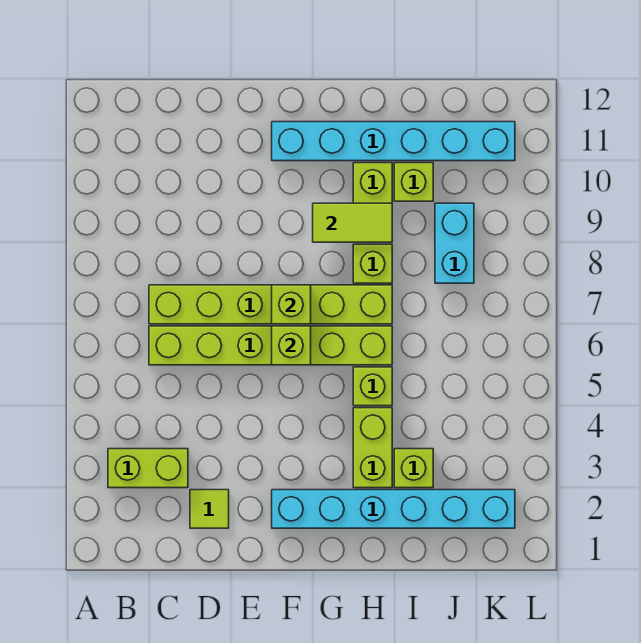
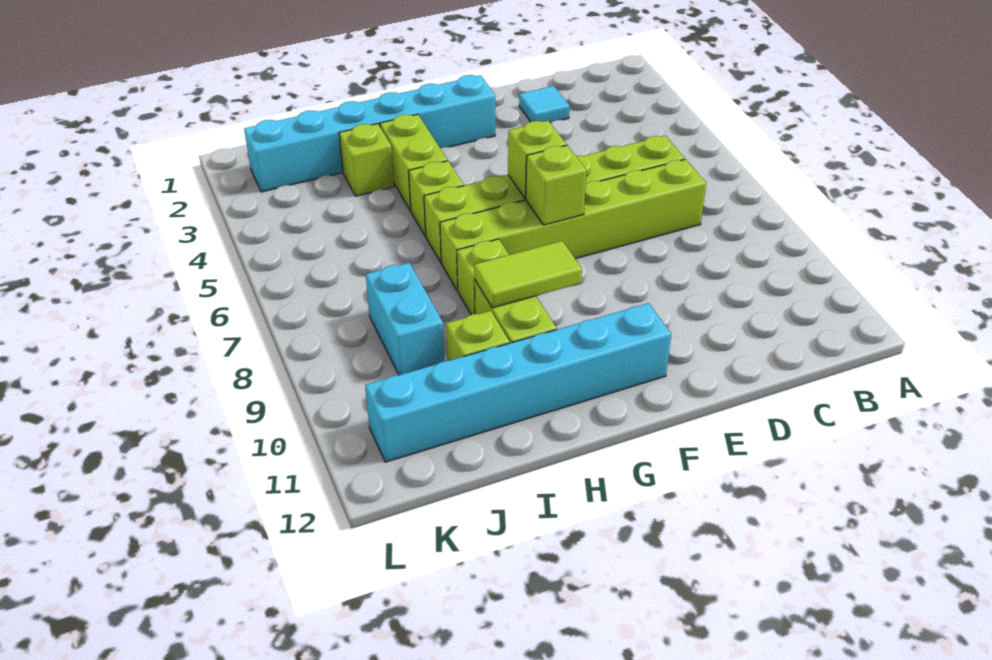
lime brick B3:C3 level 1 -> none
lime tile D2 level 1 -> cyan tile D2 level 1

